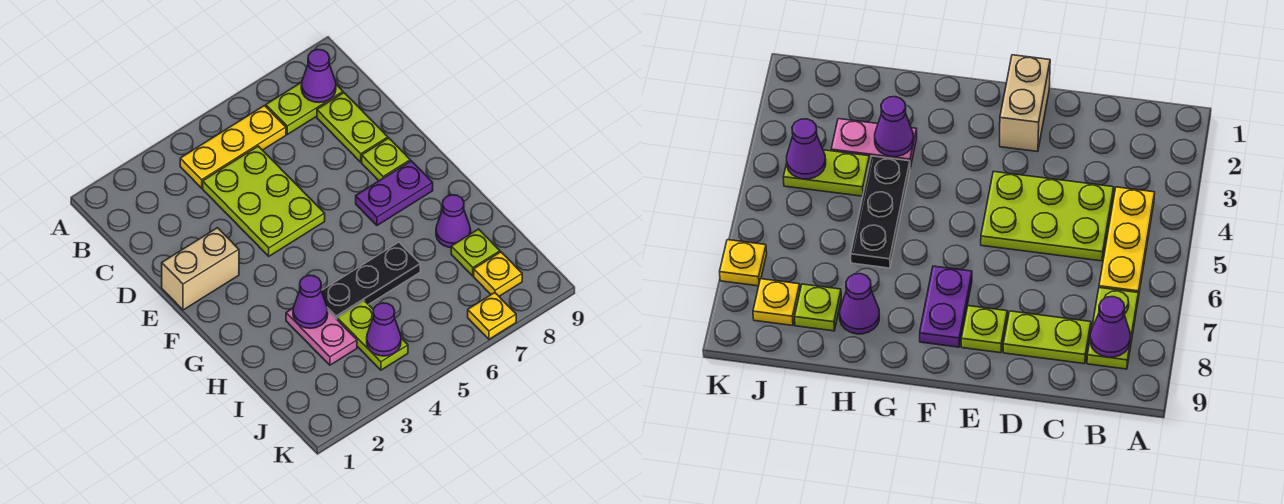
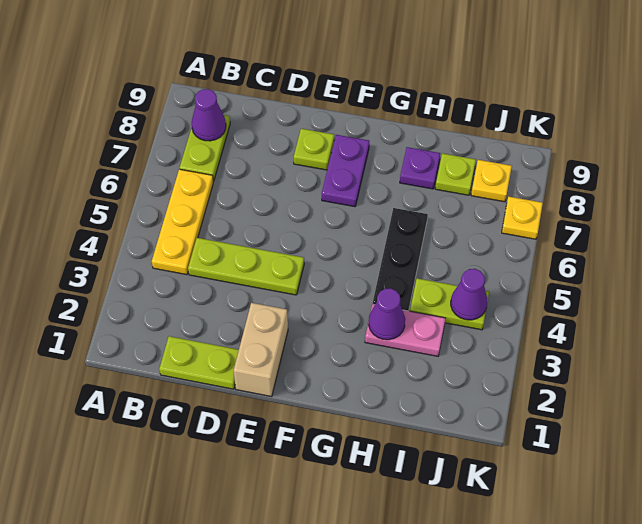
lime plate C4:E5 level 1 -> lime plate C4:E4 level 1
lime plate C8:D8 level 1 -> lime plate C1:D1 level 1
purple cone H8 level 1 -> purple plate H8 level 1

